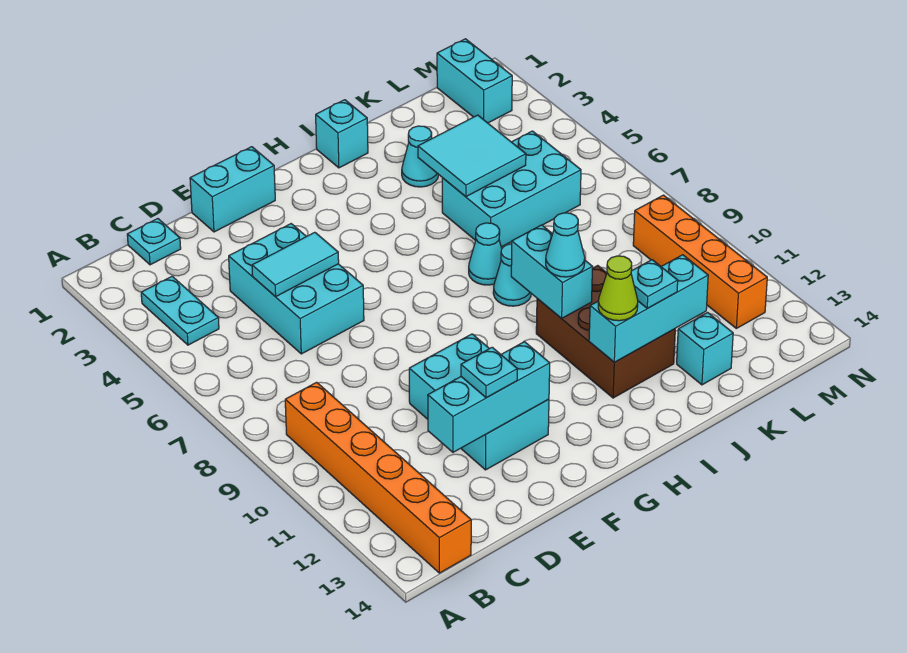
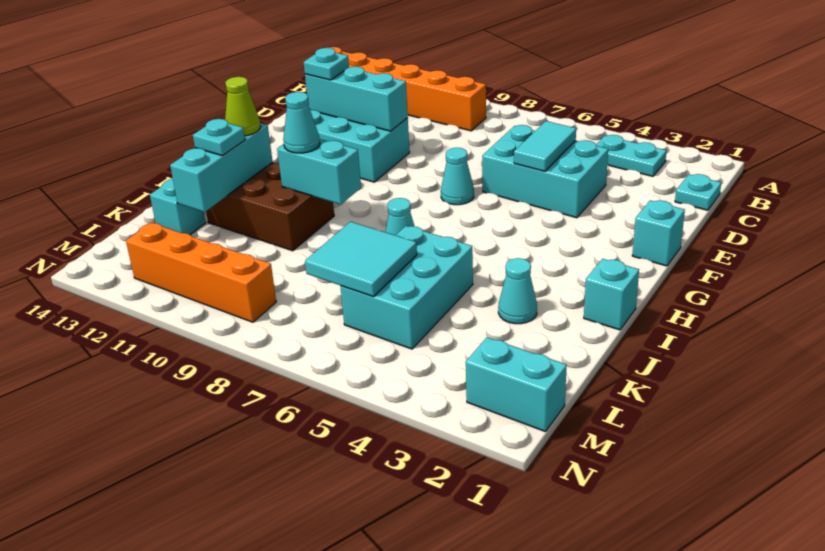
cyan brick D12:F12 level 2 -> cyan brick E10:E12 level 2
cyan brick E1:F1 level 1 -> cyan brick F1 level 1
cyan cone I8 level 1 -> cyan cone F7 level 1
cyan tile J4:K5 level 2 -> cyan tile K6:L7 level 2

